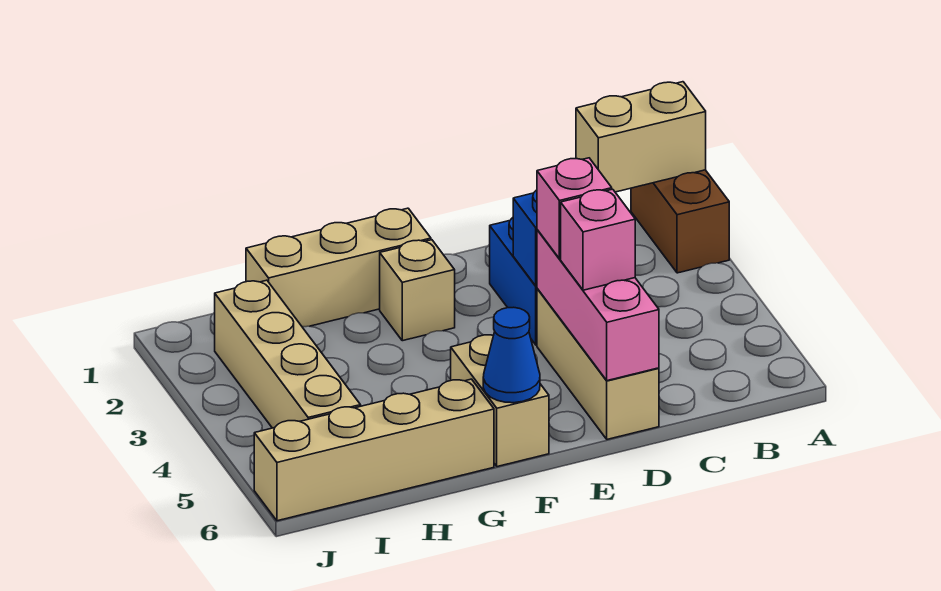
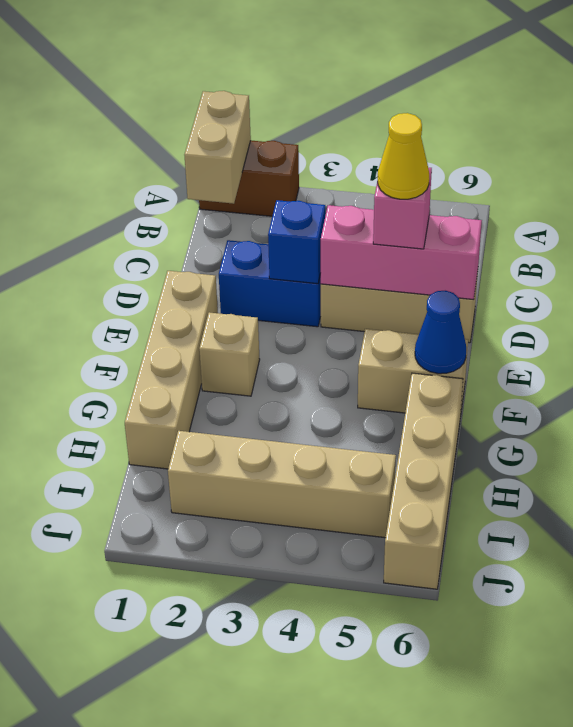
pink brick D4 level 3 -> none
none -> yellow cone D5 level 4
tan brick F1:H1 level 1 -> tan brick E1:H1 level 1

